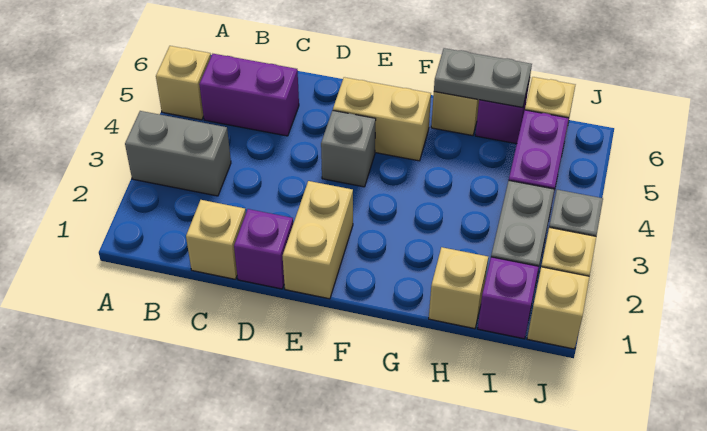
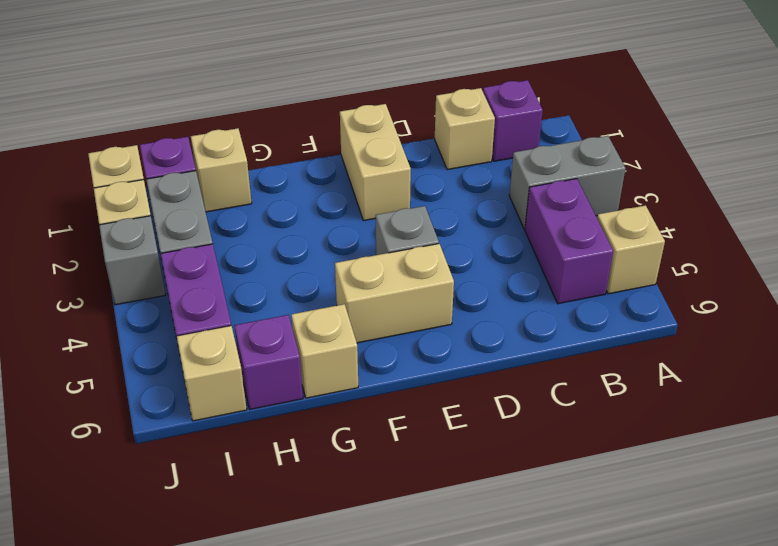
purple brick B5:C5 level 1 -> purple brick B4:B5 level 1
purple brick D1 level 1 -> purple brick B1 level 1
grey plate G6:H6 level 2 -> none

